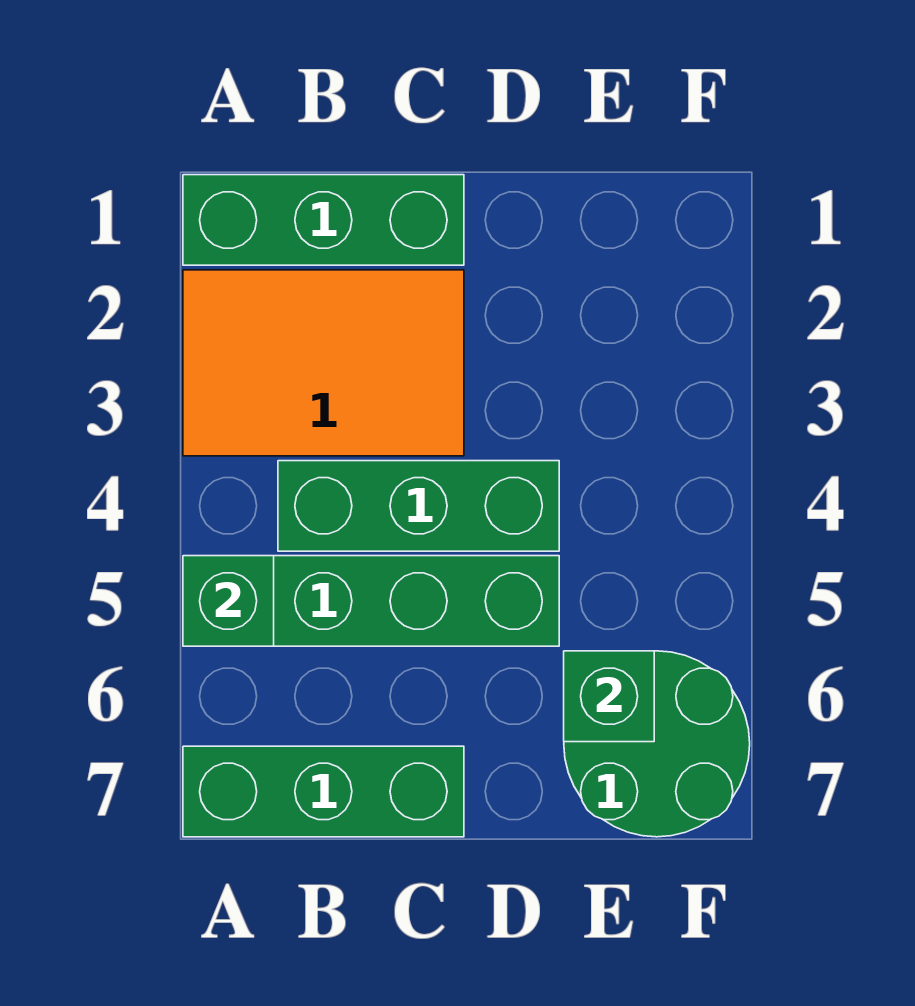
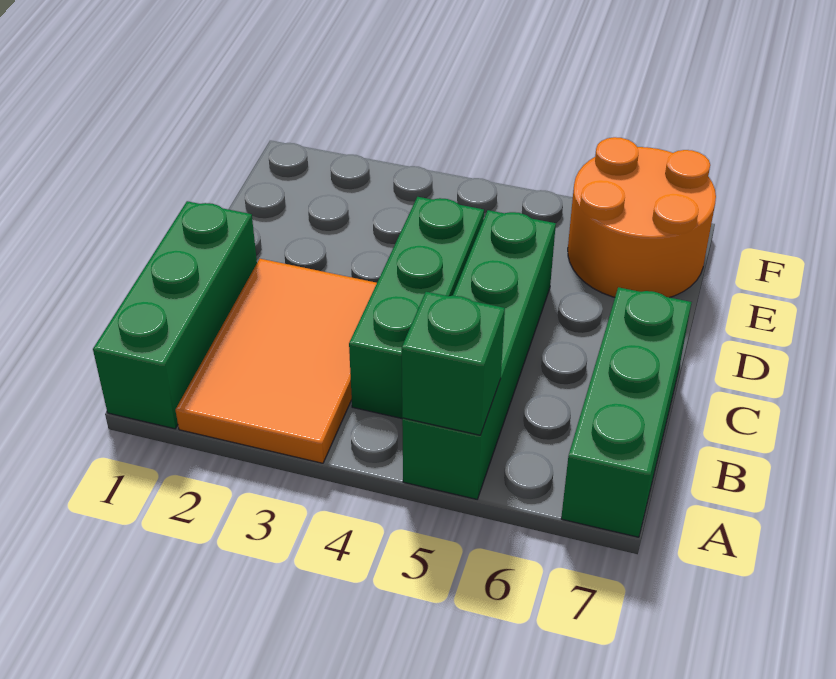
green round brick E6:F7 level 1 -> orange round brick E6:F7 level 1
green brick E6 level 2 -> none

